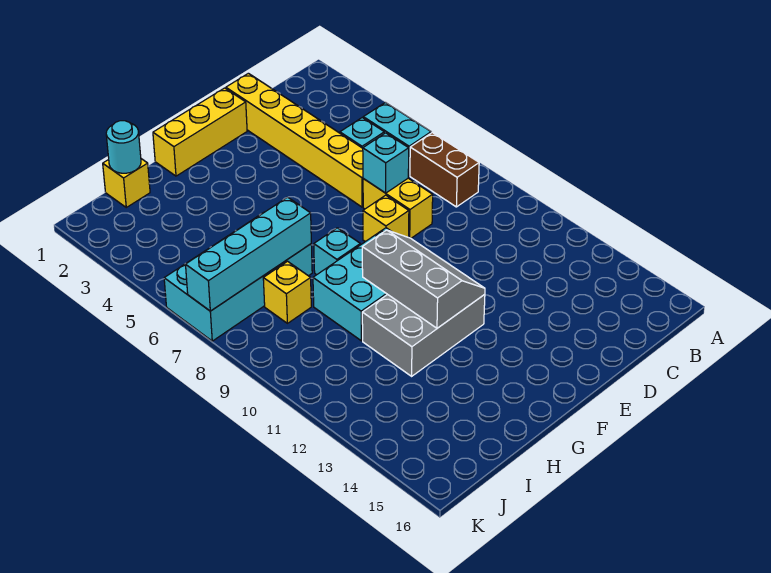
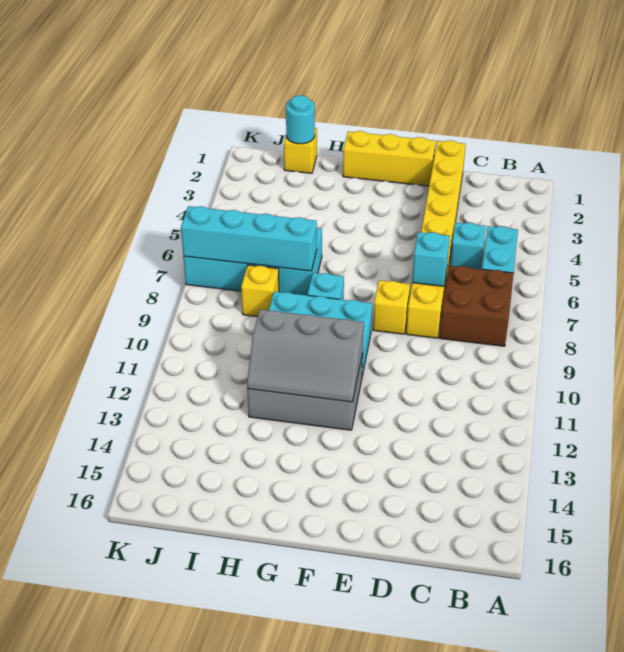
brown brick B7:B8 level 1 -> brown brick B7:C8 level 1
grey slope F10:G12 level 2 top G -> grey slope F11:H12 level 2 top 11

